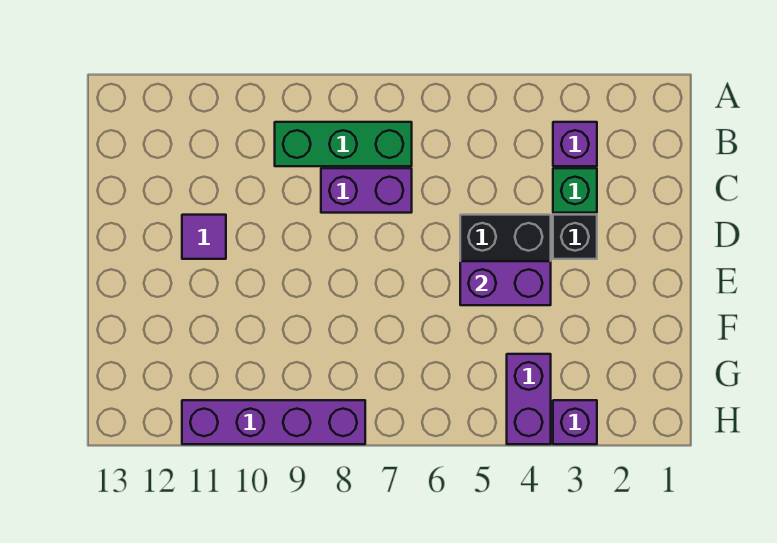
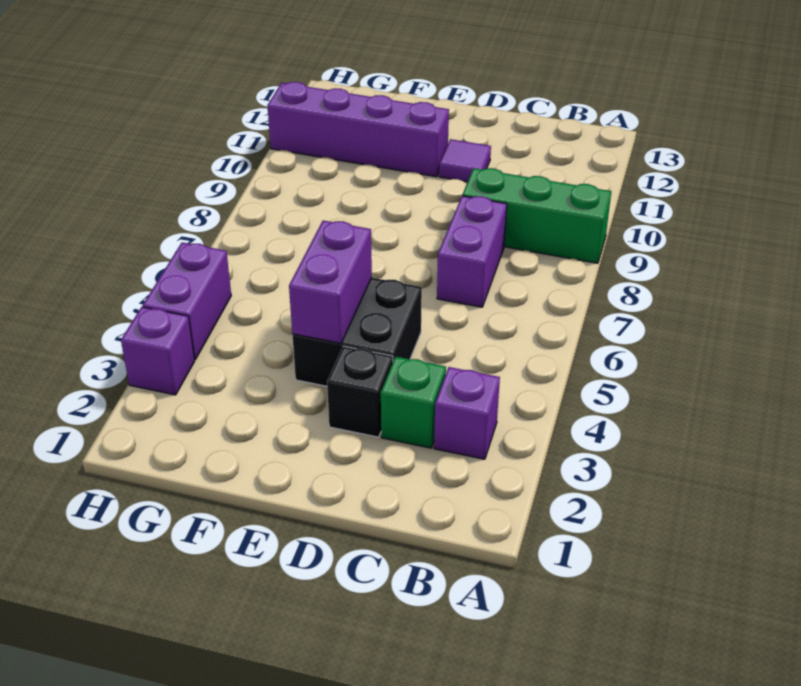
green brick B7:B9 level 1 -> green brick A9:C9 level 1
purple brick G4:H4 level 1 -> purple brick H4:H5 level 1
purple brick H8:H11 level 1 -> purple brick E11:H11 level 1

